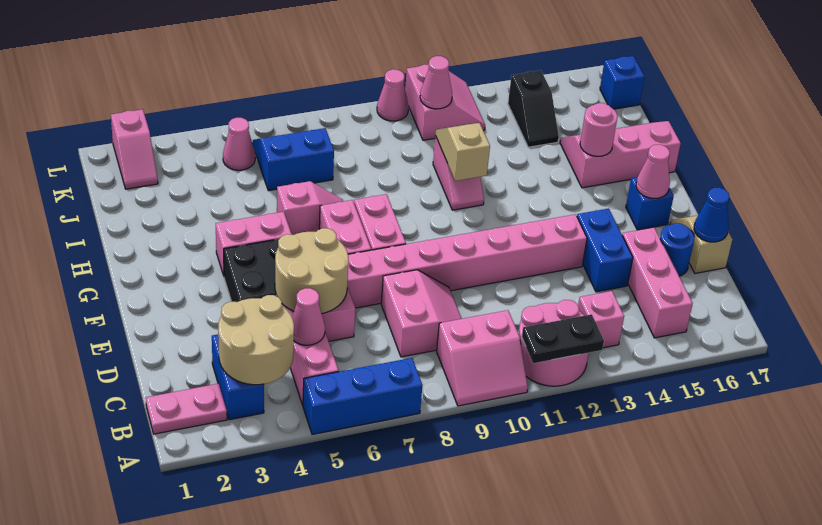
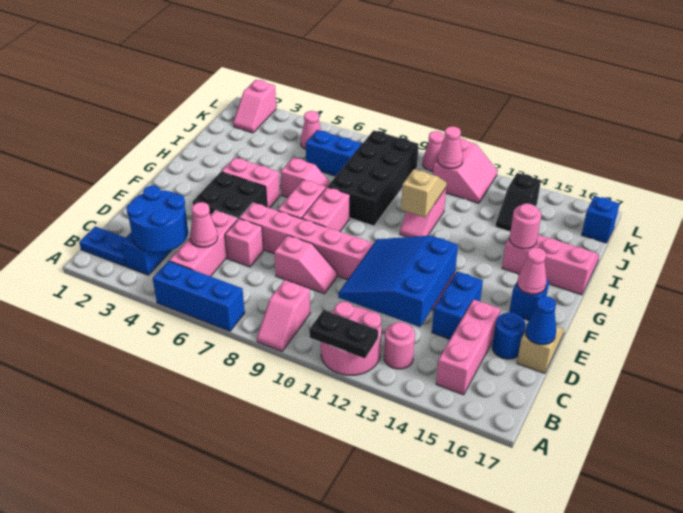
pink slope A9:B10 level 1 top B -> pink slope A9:B9 level 1 top B
pink plate B1:B2 level 1 -> blue plate B1:B2 level 1
tan round brick B3:C4 level 2 -> blue round brick B3:C4 level 2
pink brick B13 level 1 -> pink round brick B13 level 1
pink slope C8:D9 level 1 top 8 -> pink slope D8:D9 level 1 top 8
none -> blue slope C11:E13 level 2 top 13
tan round brick D5:E6 level 2 -> none
none -> black brick H8:K9 level 1

